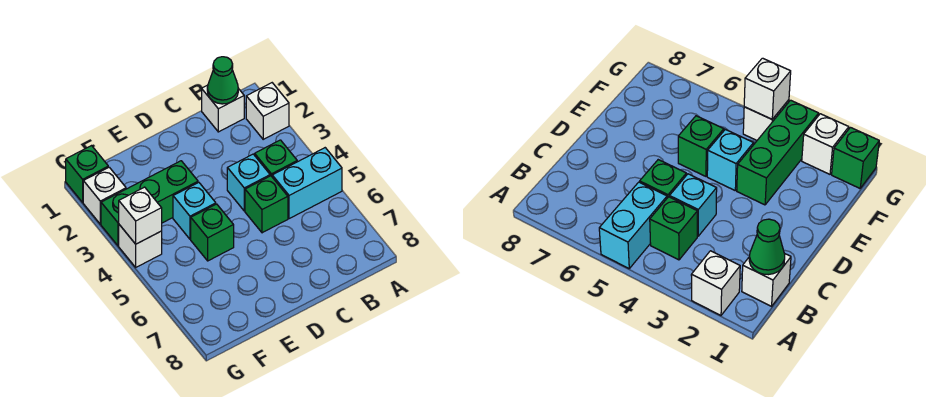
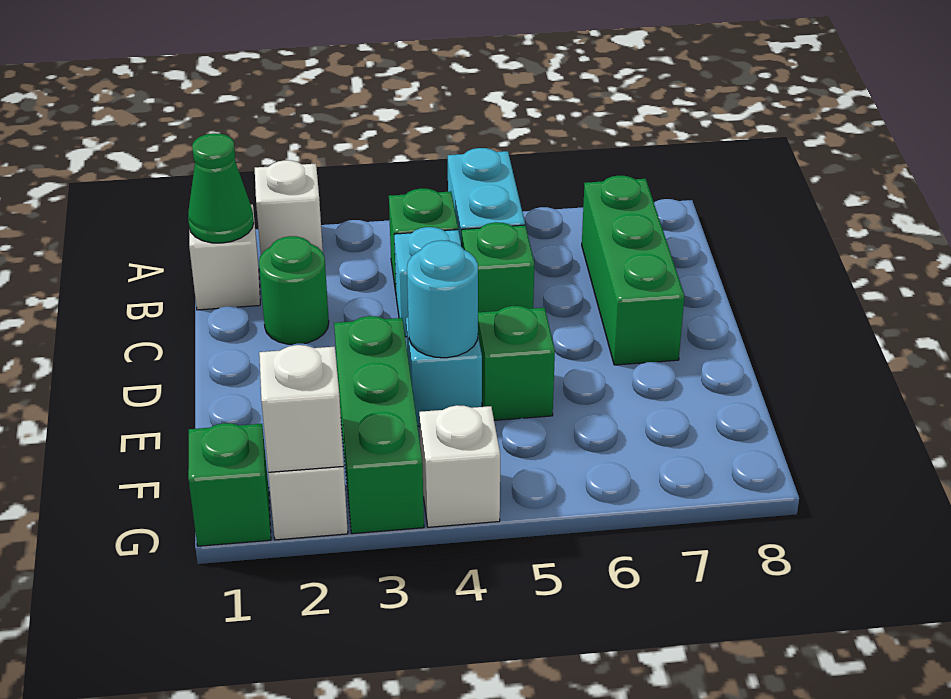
none -> green brick B7:D7 level 1
none -> green round brick C2 level 1
none -> cyan round brick E4 level 2
white brick G4 level 2 -> white brick G2 level 2

